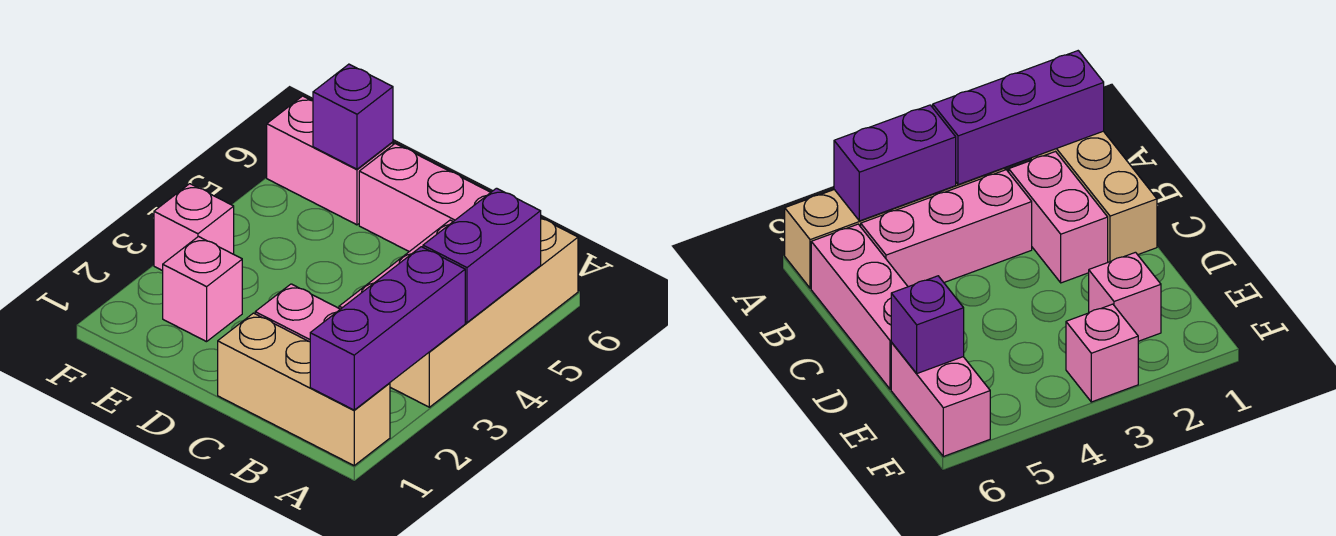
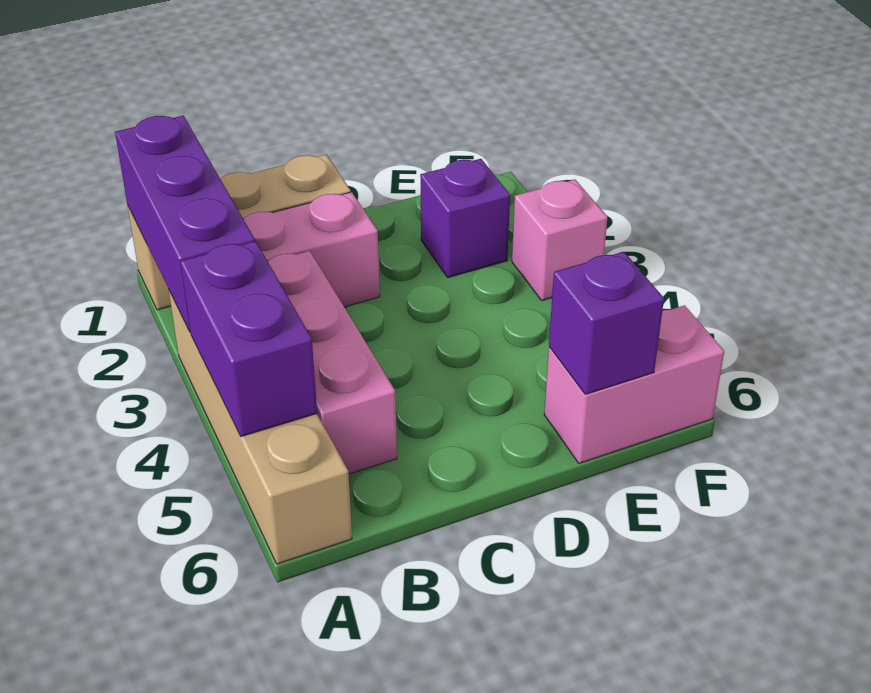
pink brick B6:D6 level 1 -> none
pink brick E2 level 1 -> purple brick E2 level 1

